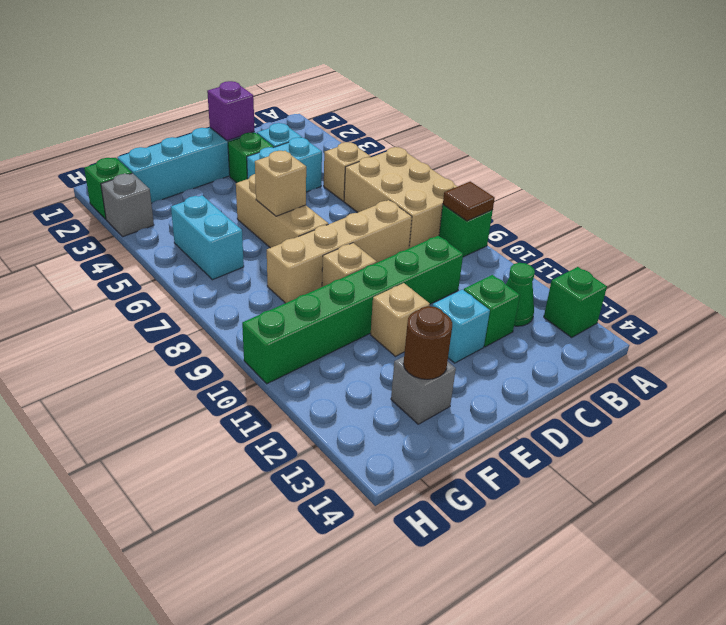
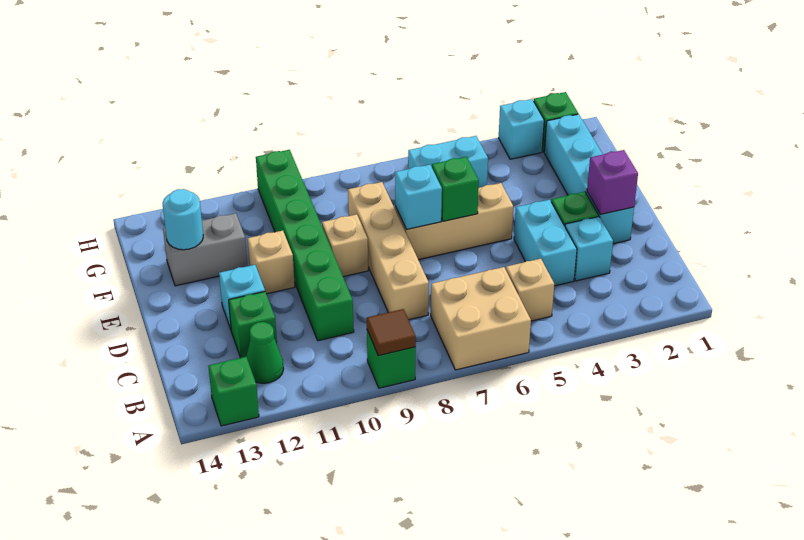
tan brick A6:B8 level 1 -> tan brick A6:B7 level 1
tan brick E6 level 2 -> green brick E6 level 2
none -> cyan brick E7 level 2
grey brick F13 level 1 -> grey brick F12:F13 level 1
brown round brick F13 level 2 -> cyan round brick F13 level 2
grey brick H3 level 1 -> cyan brick H3 level 1

